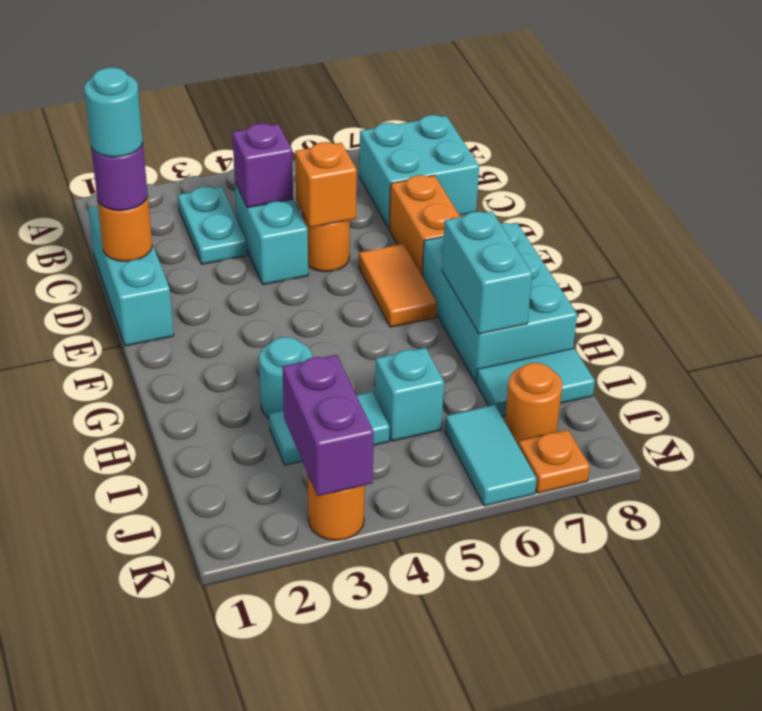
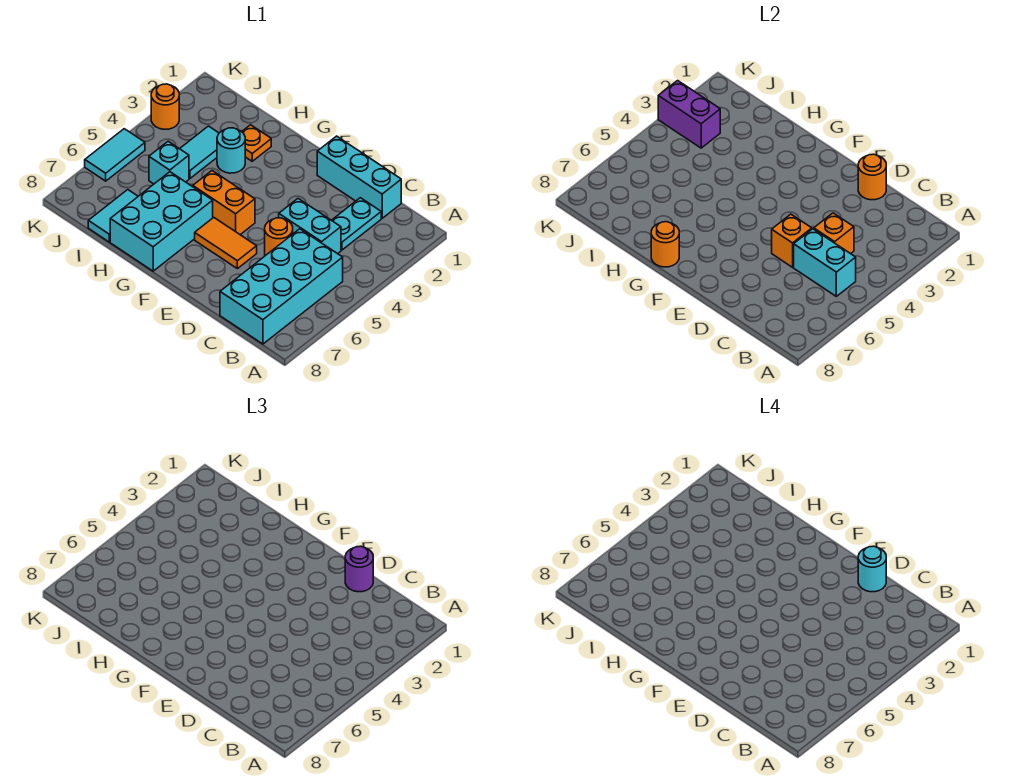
cyan plate B3:C3 level 1 -> cyan plate C2:C3 level 1
cyan brick B7:C8 level 1 -> cyan brick B5:C8 level 1
purple brick C4 level 2 -> orange brick C4 level 2
orange brick D7:E7 level 1 -> orange brick F5:G5 level 1
cyan brick F7:H8 level 1 -> cyan brick G6:H8 level 1
cyan brick G7:H7 level 2 -> cyan brick B5:C5 level 2
cyan tile J6:K6 level 1 -> cyan tile K5:K6 level 1
orange round brick J7 level 1 -> orange round brick G8 level 2
orange plate K7 level 1 -> orange plate H2 level 1

